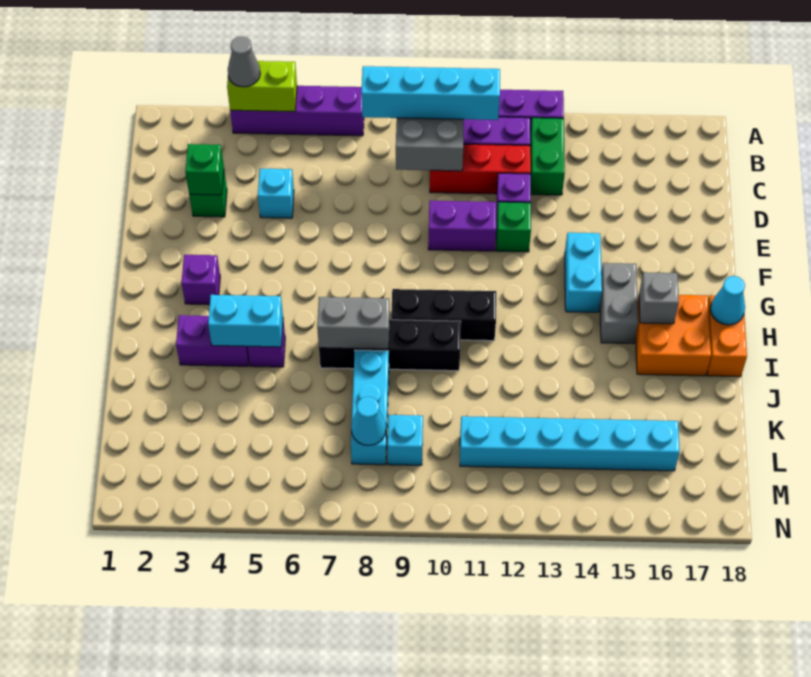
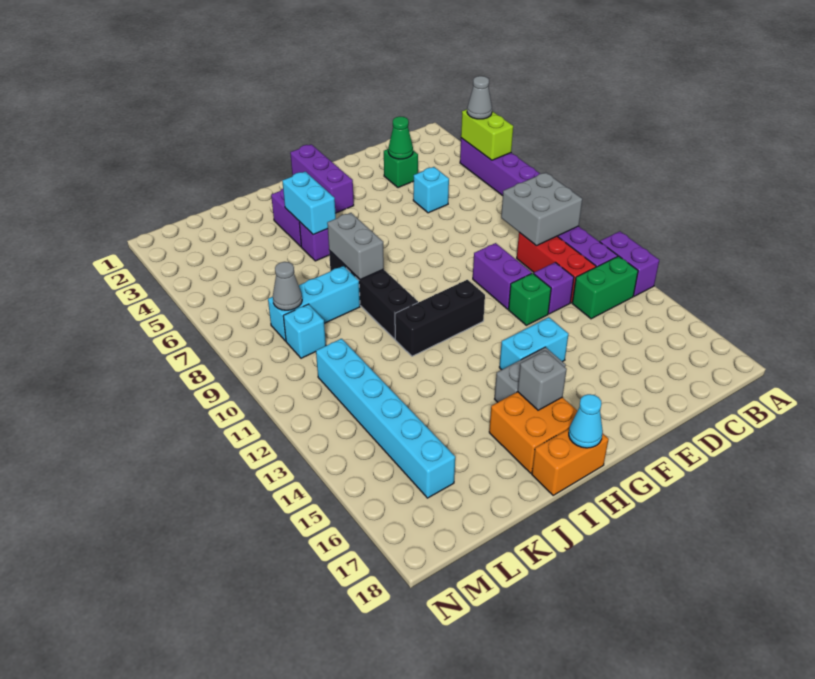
cyan brick B8:B11 level 3 -> none
green brick D3 level 2 -> green cone D3 level 2
purple brick G3 level 1 -> purple brick G1:G3 level 1
black brick H9:H11 level 1 -> black brick G11:I11 level 1
cyan cone L8 level 2 -> grey cone L8 level 2

